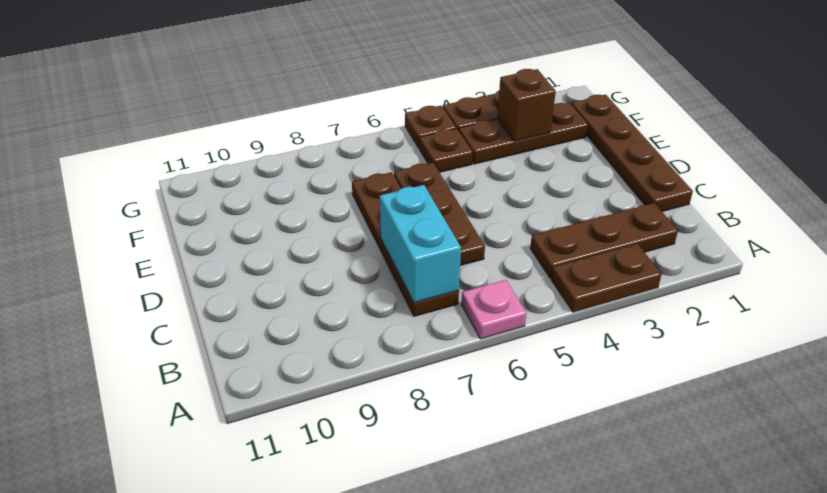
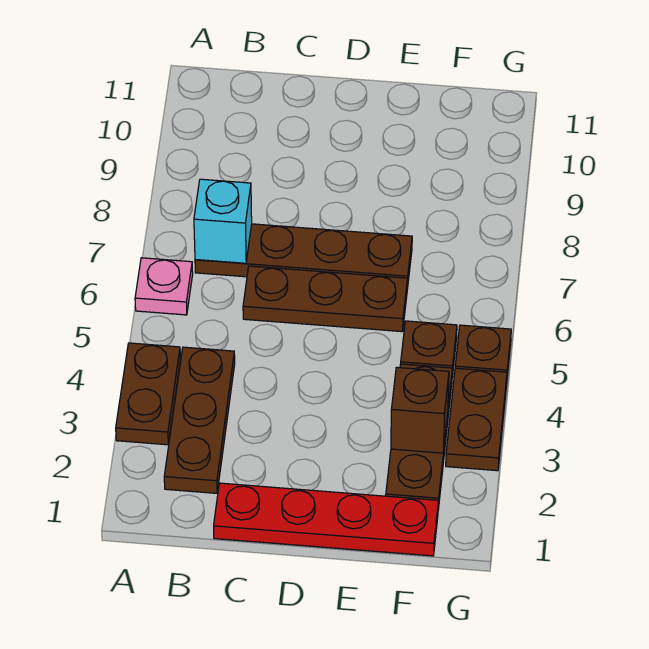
cyan brick B7:C7 level 2 -> cyan brick B7 level 2
brown plate C1:F1 level 1 -> red plate C1:F1 level 1

